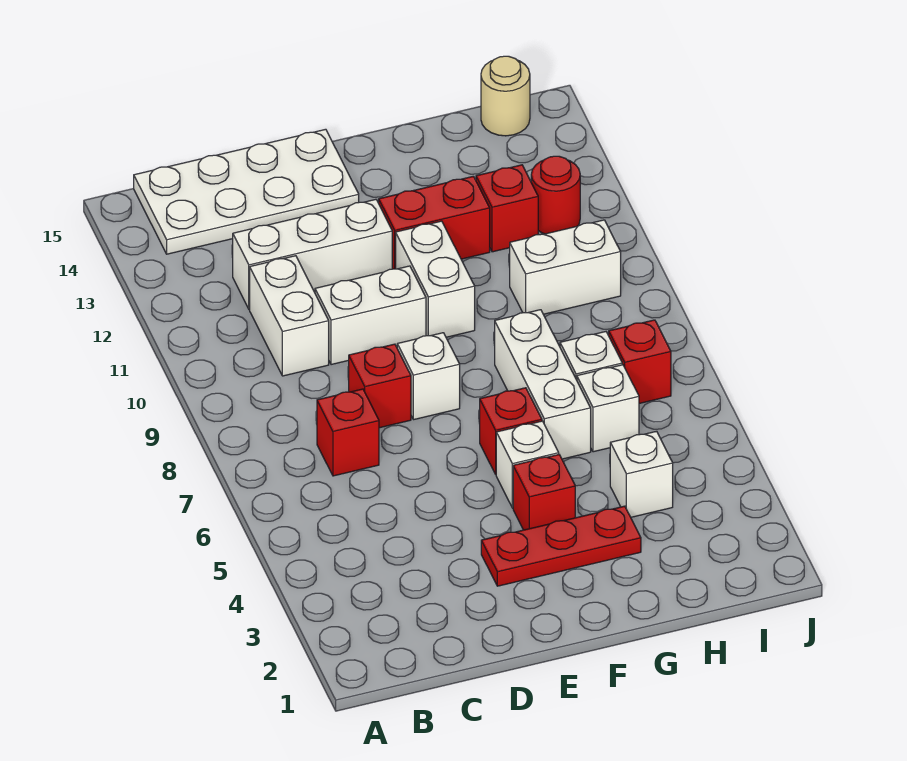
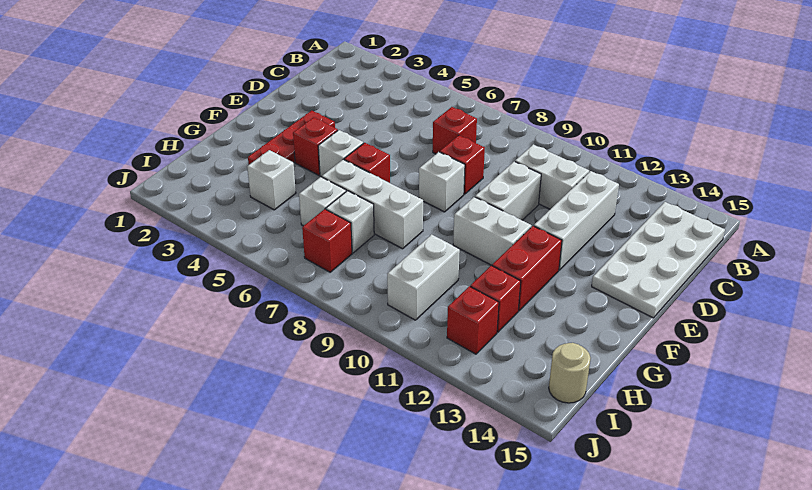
red round brick I12 level 1 -> red brick I12 level 1

